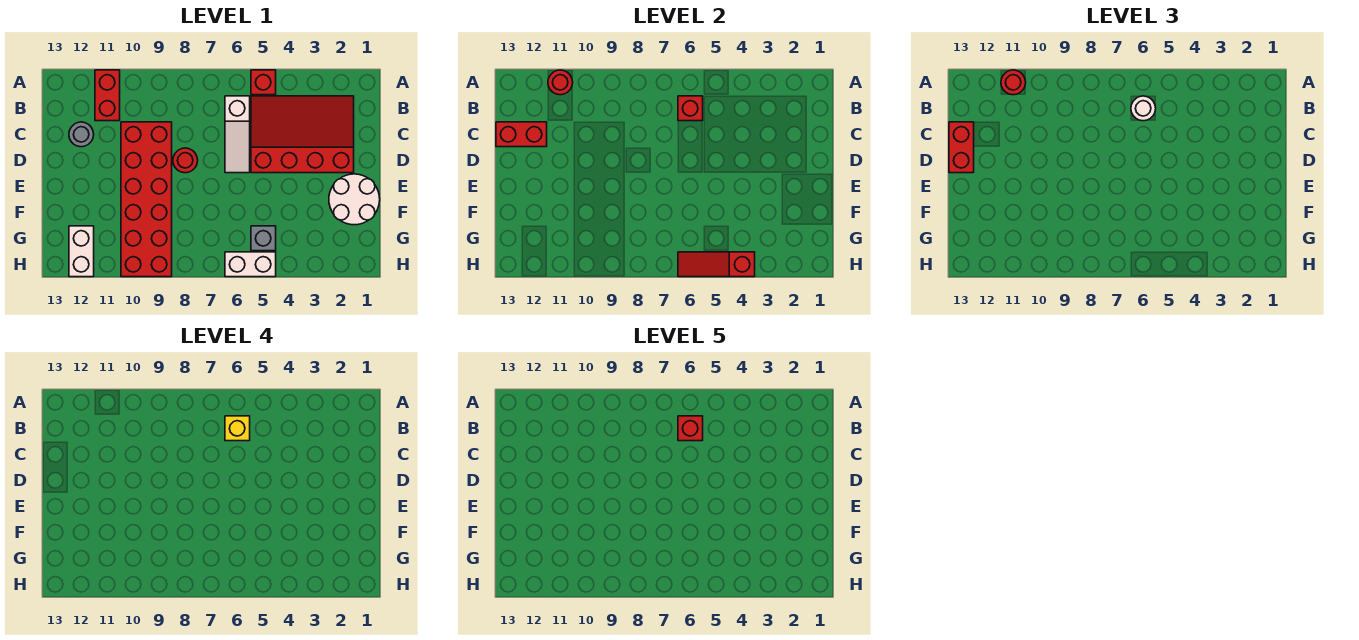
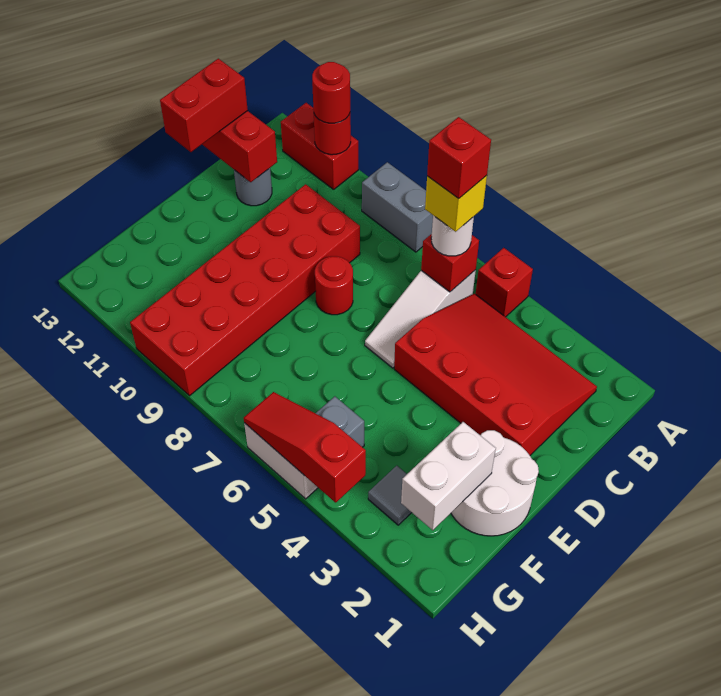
none -> grey brick A8:A9 level 1
red brick A11:B11 level 1 -> red brick A11:A12 level 1
none -> grey tile G3 level 1
white brick G12:H12 level 1 -> white brick F2:G2 level 2

